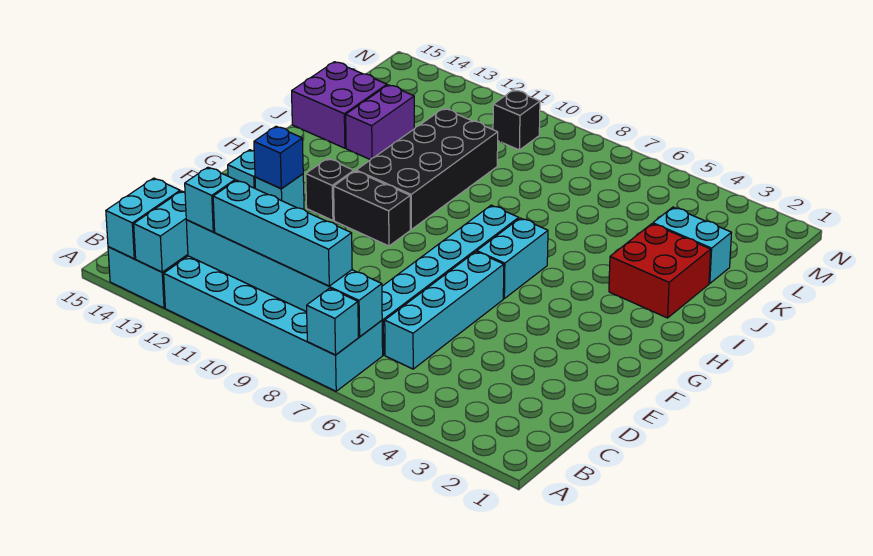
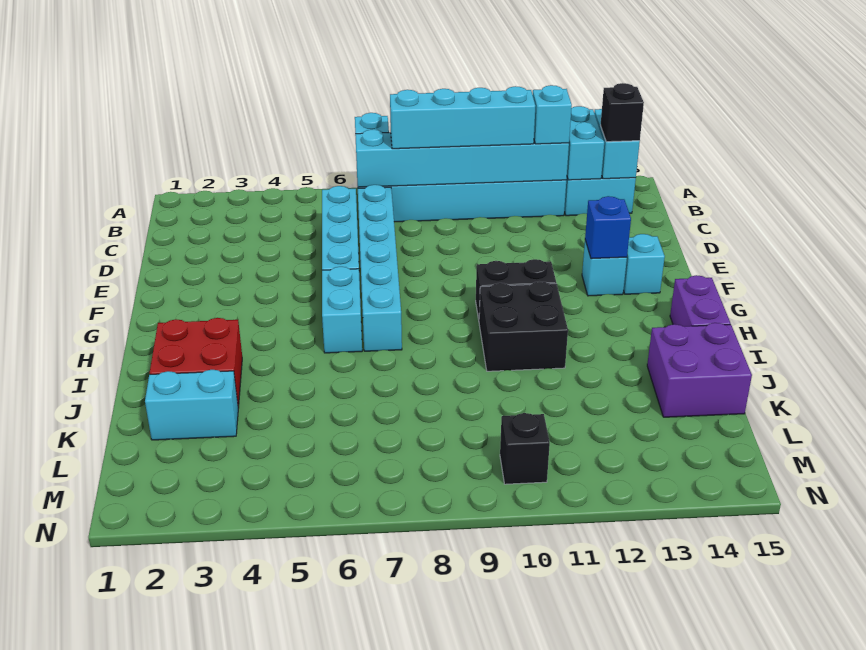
black brick G12 level 1 -> black brick B14 level 3
black brick H10:K11 level 1 -> black brick H10:I11 level 1
purple brick J13:K13 level 1 -> purple brick H15:I15 level 1

